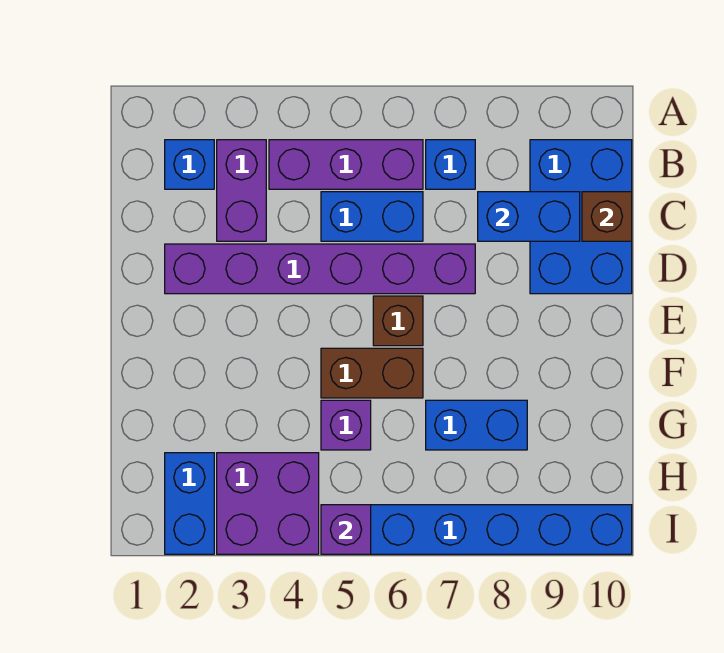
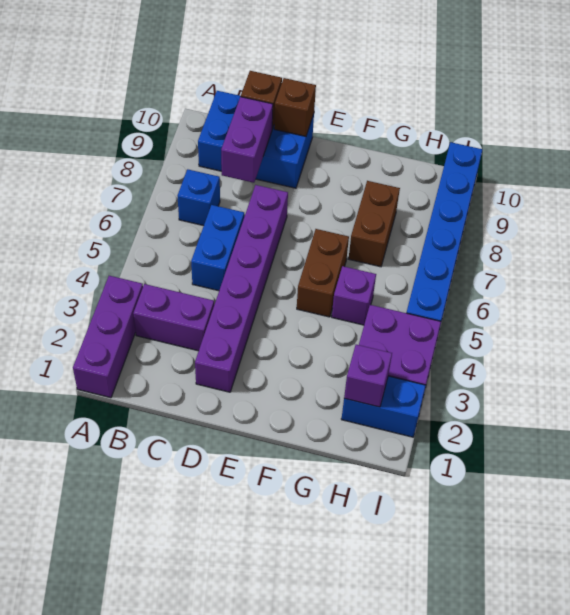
blue brick B2 level 1 -> none
purple brick B4:B6 level 1 -> purple brick A1:A3 level 1
blue brick C8:C9 level 2 -> purple brick C8:C9 level 2
brown brick E6 level 1 -> brown brick D10 level 2
blue brick G7:G8 level 1 -> brown brick G7:G8 level 1
purple brick I5 level 2 -> purple brick H2 level 2

